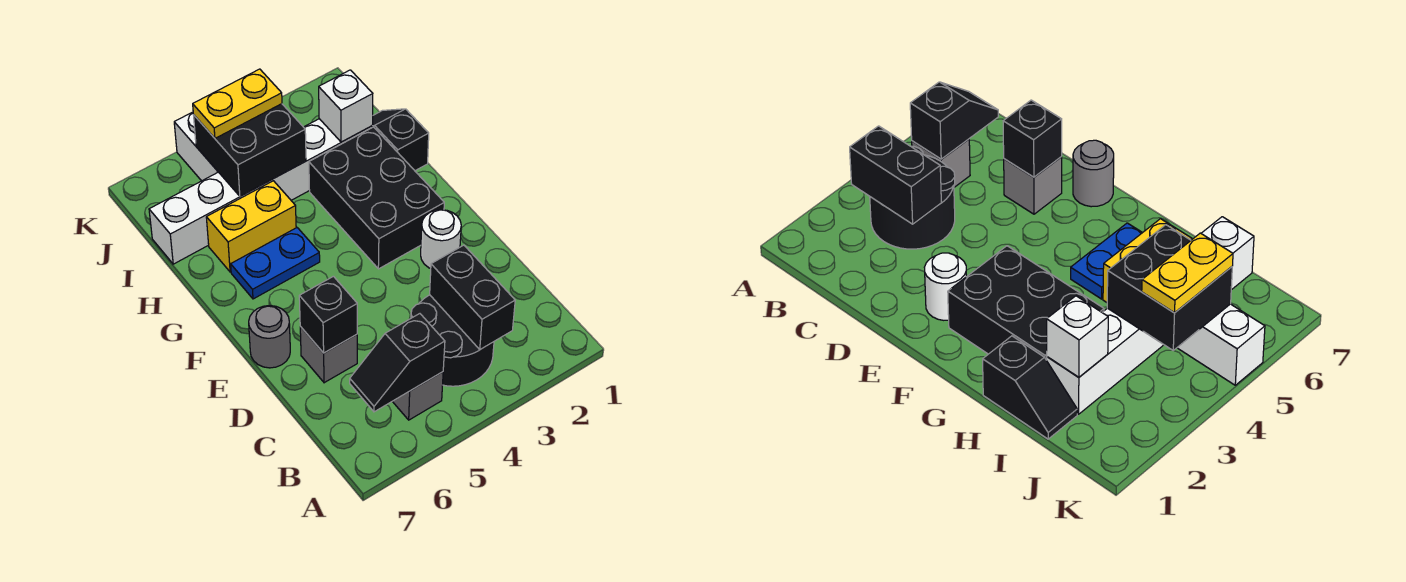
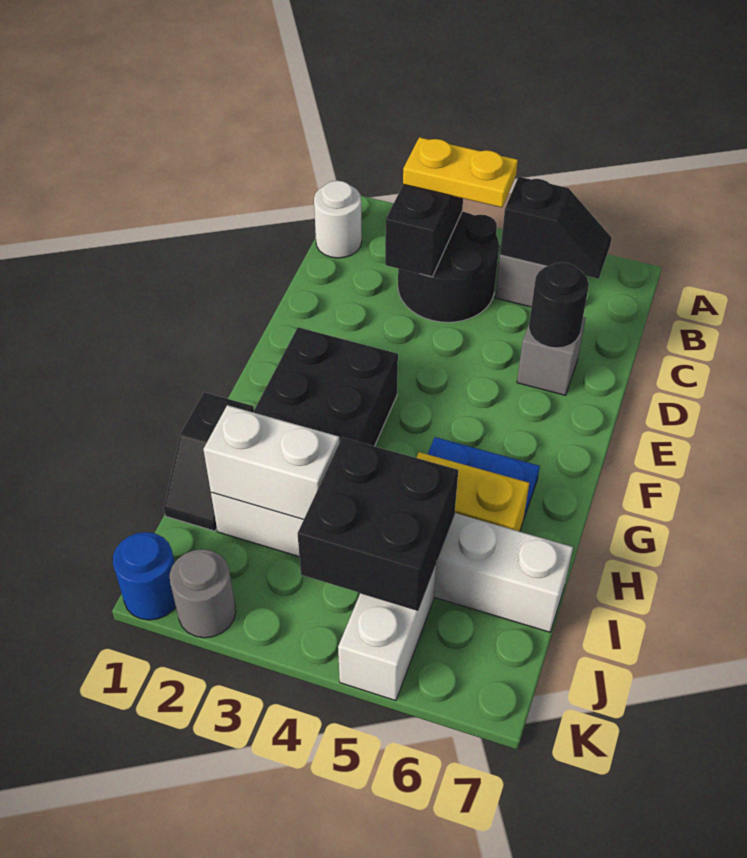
black brick D6 level 2 -> black round brick D6 level 2
white round brick E2 level 1 -> white round brick B1 level 1
grey round brick E7 level 1 -> grey round brick K2 level 1
white brick I2 level 2 -> white brick I2:I3 level 2
yellow plate J4:J5 level 3 -> yellow plate B3:B4 level 3
none -> blue round brick K1 level 1

